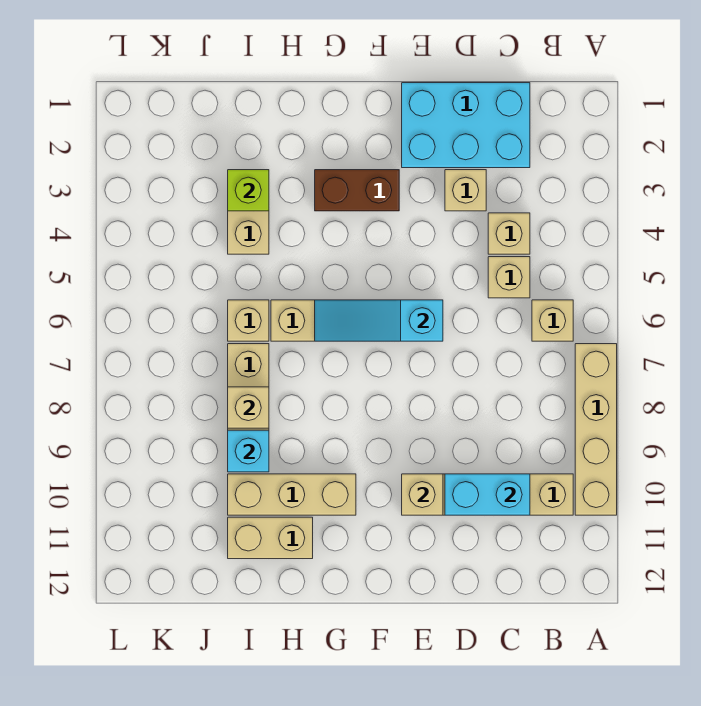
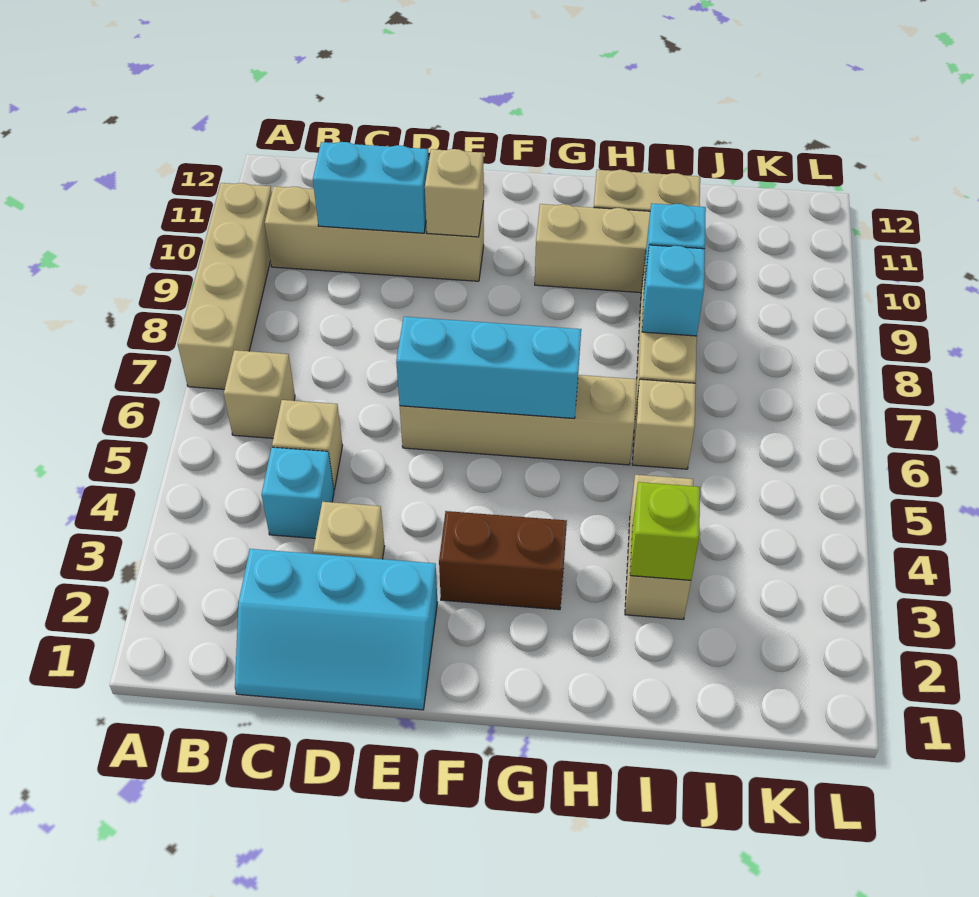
cyan brick C1:E2 level 1 -> cyan slope C1:E2 level 1 top 2
tan brick C4 level 1 -> cyan brick C4 level 1
cyan slope E6:G6 level 2 top E -> cyan brick E6:G6 level 2
tan brick I8 level 2 -> cyan brick I8 level 2

